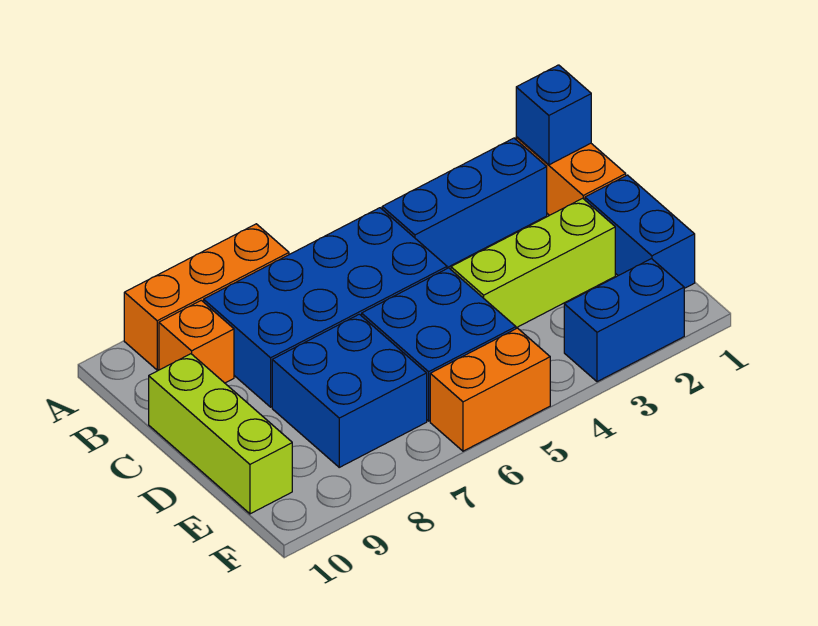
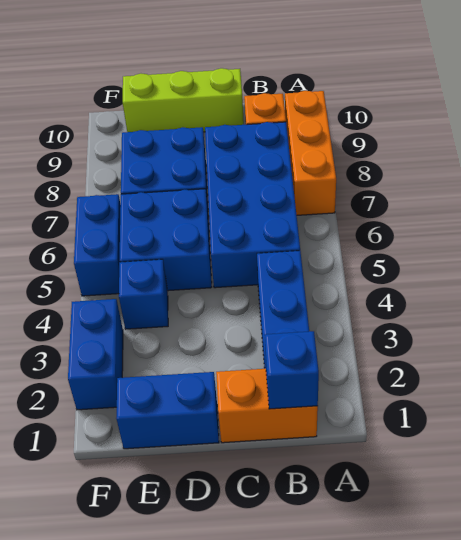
lime brick D2:D4 level 1 -> none
none -> blue brick E4 level 1
orange brick F5:F6 level 1 -> blue brick F5:F6 level 1

